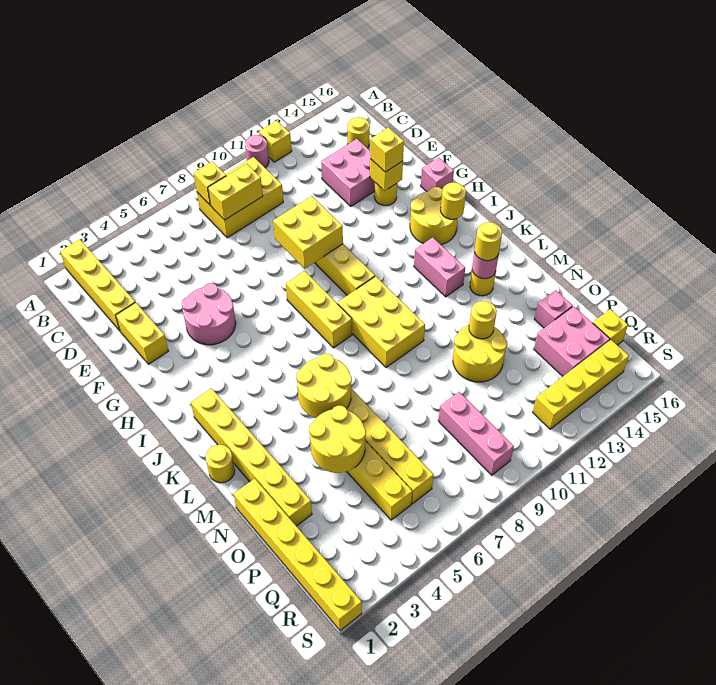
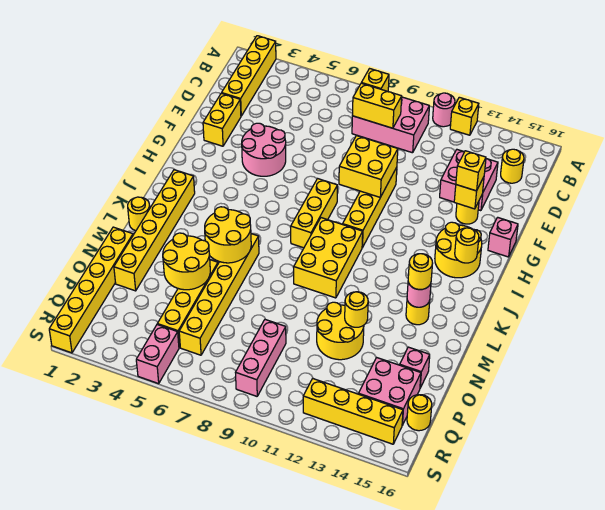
yellow brick B8:C10 level 1 -> pink brick B8:C10 level 1
pink brick J13:K13 level 1 -> pink brick R5:S5 level 1
yellow brick Q16 level 1 -> yellow round brick Q16 level 1

